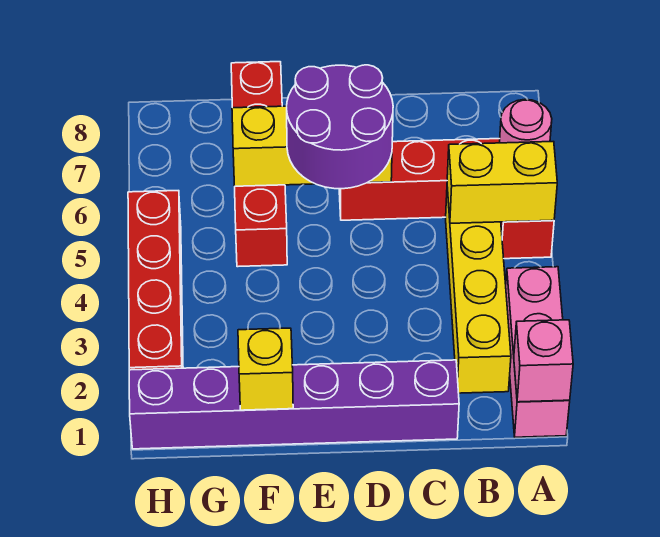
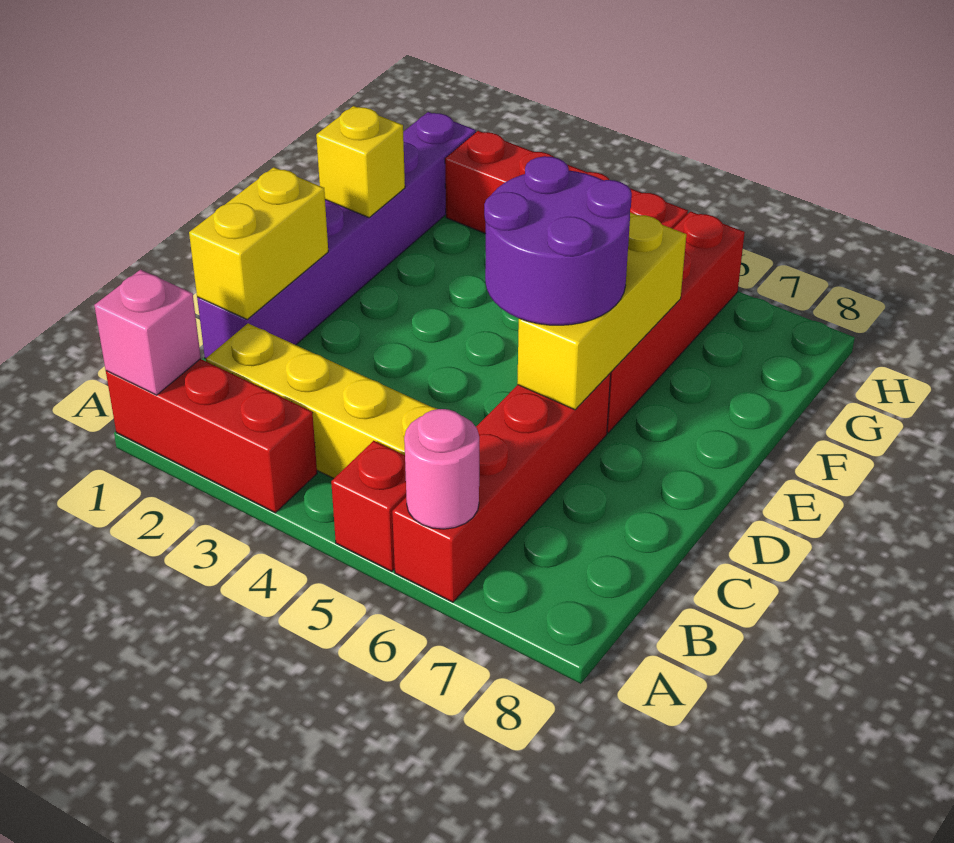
pink brick A1:A3 level 1 -> red brick A1:A3 level 1
yellow brick A5:B5 level 2 -> yellow brick C1:D1 level 2
red brick F5:F8 level 1 -> red brick E6:H6 level 1

